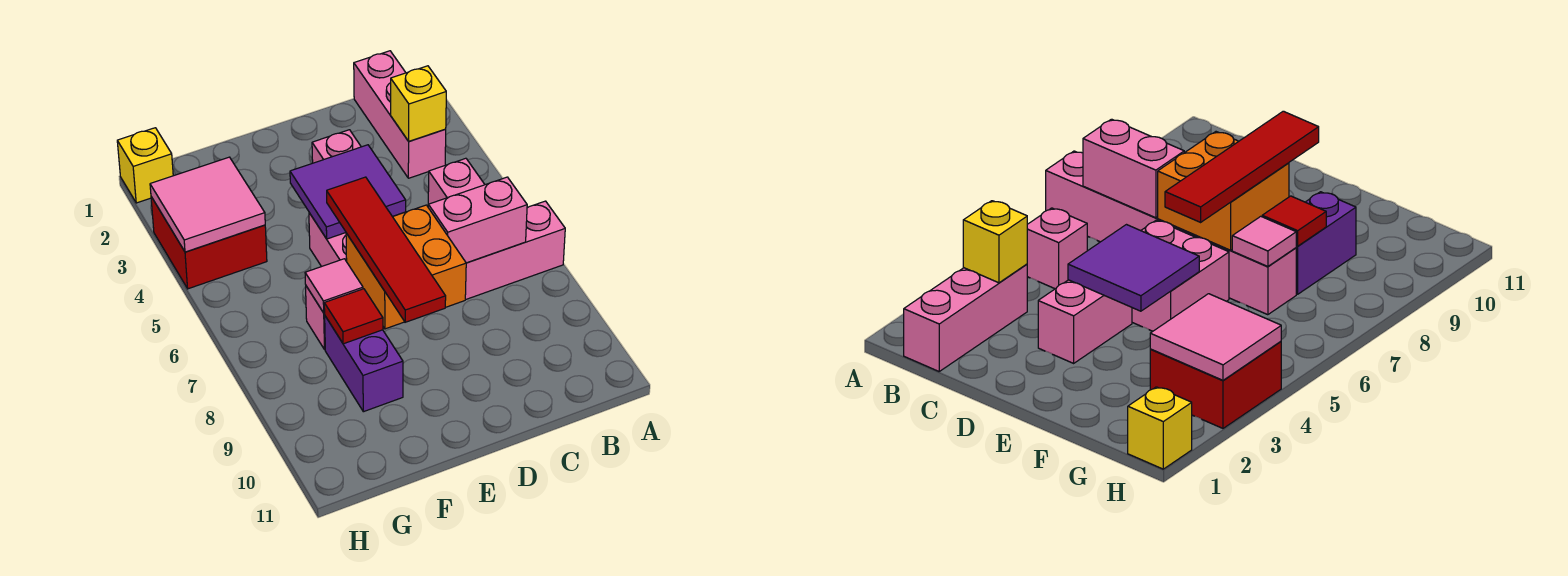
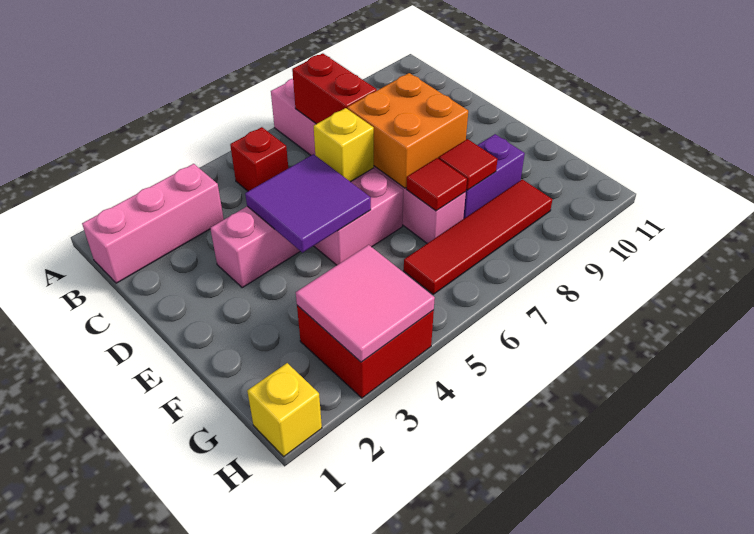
yellow brick B3 level 2 -> yellow brick D6 level 2
pink brick B5 level 1 -> red brick B5 level 1
pink brick B7:C7 level 2 -> red brick B7:C7 level 2
red tile E6:E9 level 3 -> red tile G6:G9 level 1
pink tile F7 level 2 -> red tile F7 level 2

